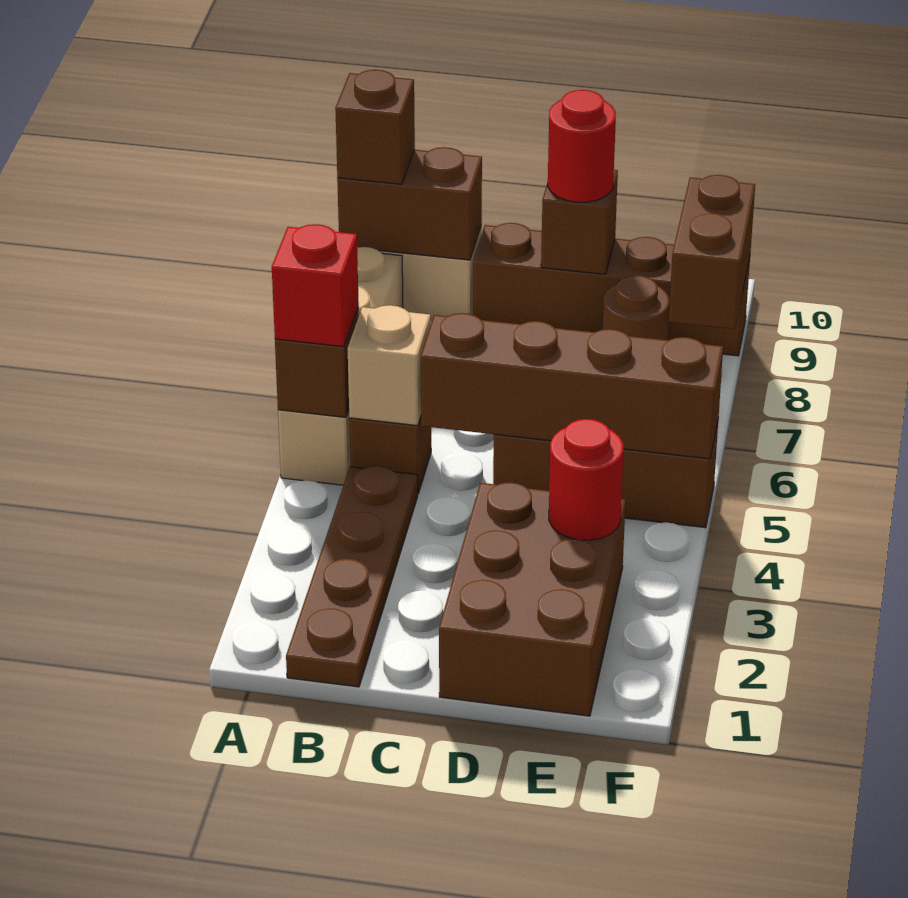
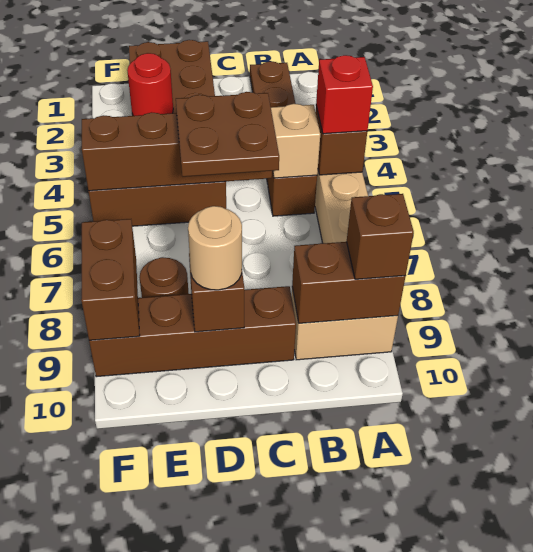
none -> brown plate C5:D6 level 3
red round brick D9 level 3 -> tan round brick D9 level 3

